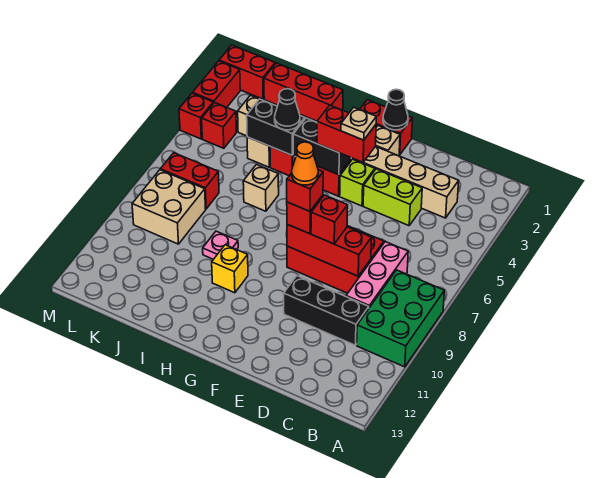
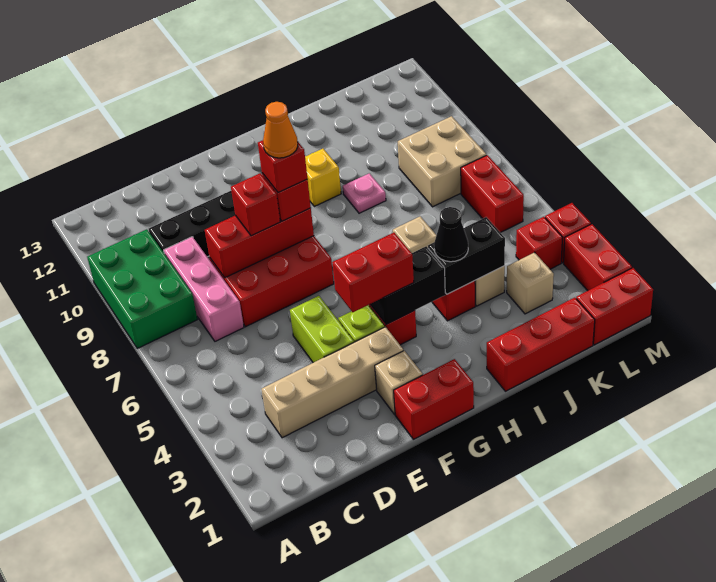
lime brick D4:E4 level 1 -> lime brick E4:E5 level 1
black cone F1 level 2 -> none
tan plate F4 level 4 -> none
red brick K7:L7 level 1 -> red brick L6:L7 level 1

